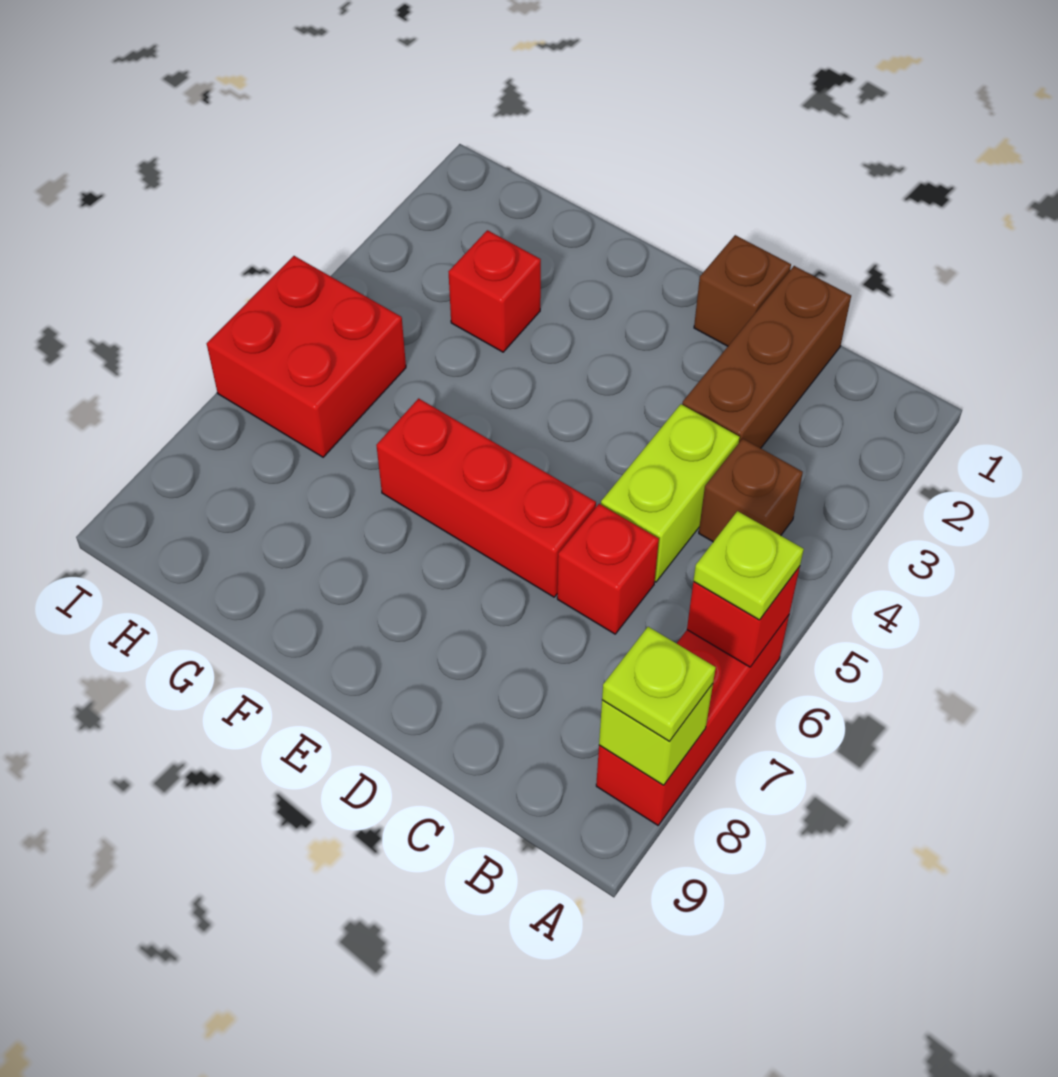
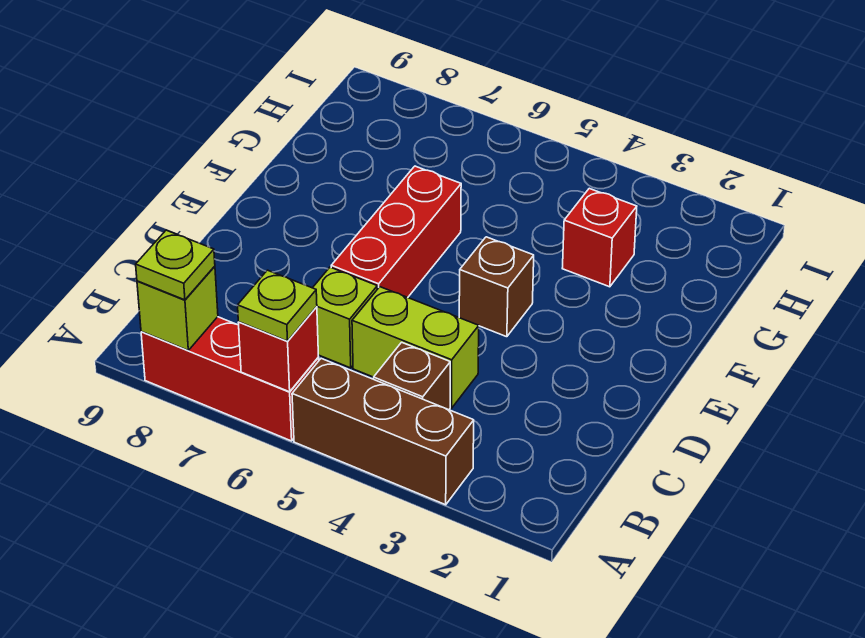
brown brick C1:C3 level 1 -> brown brick A3:A5 level 1
red brick C6 level 1 -> lime brick C6 level 1
brown brick D1 level 1 -> brown brick E4 level 1
red brick H5:I6 level 1 -> none

